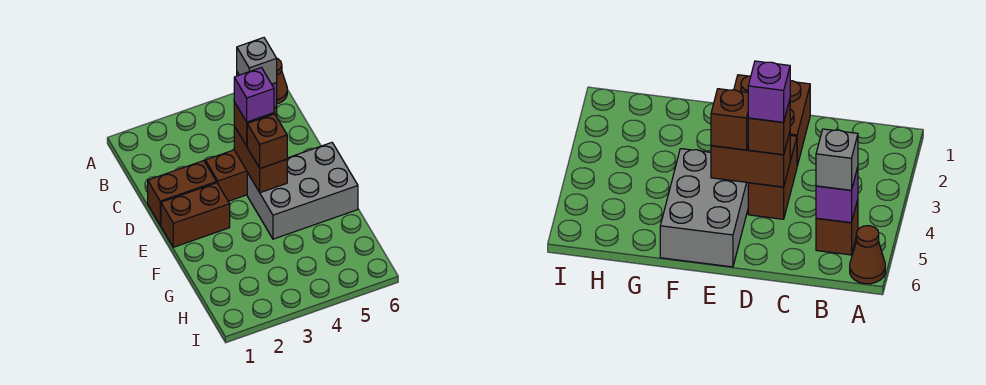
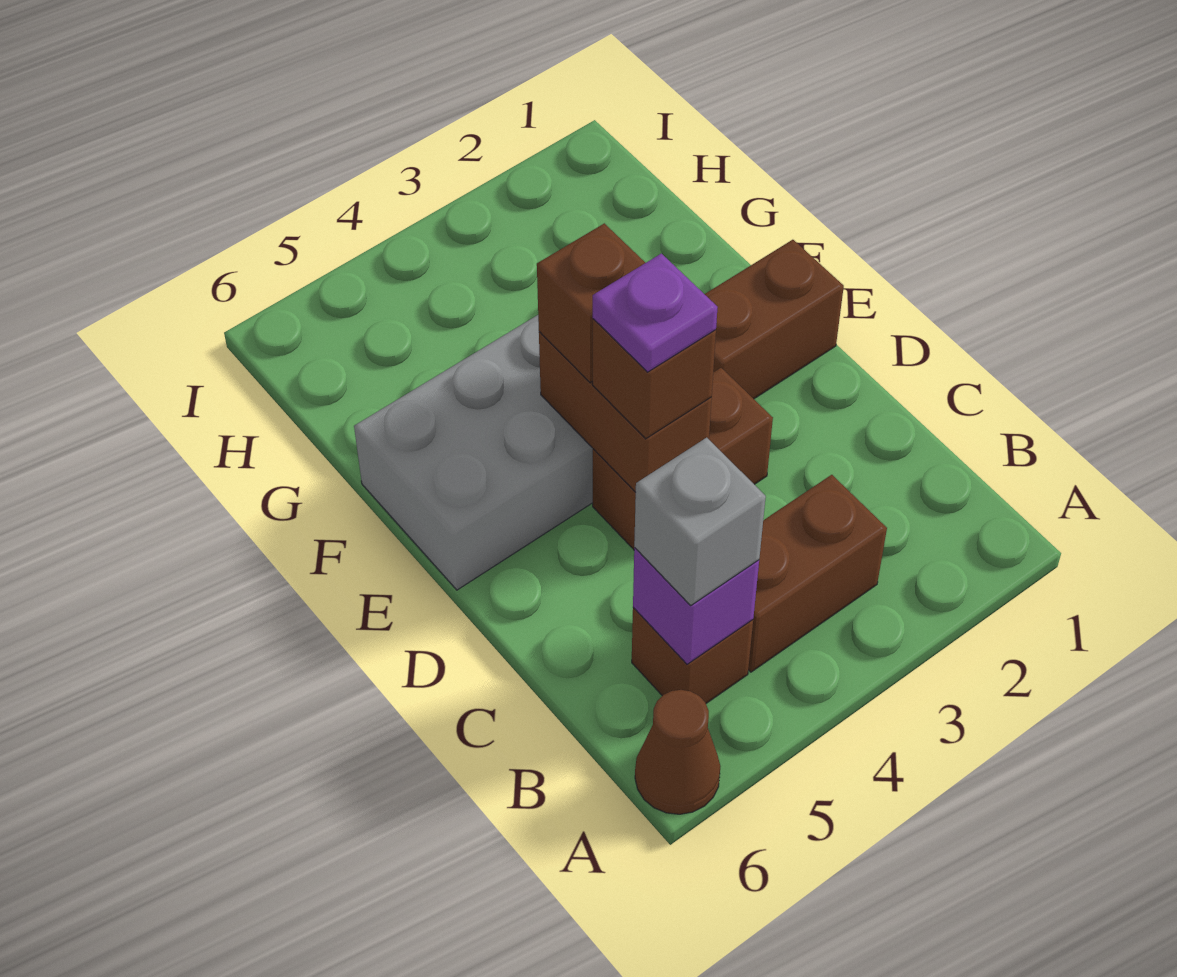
brown brick D1:D2 level 1 -> brown brick B3:B4 level 1
purple brick D4 level 4 -> purple plate D4 level 4

